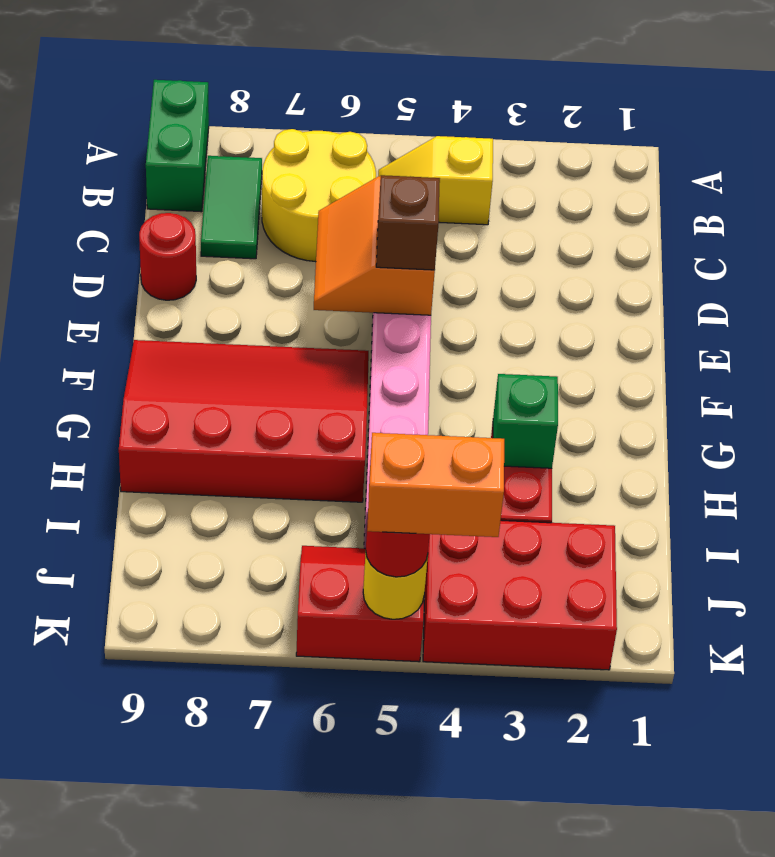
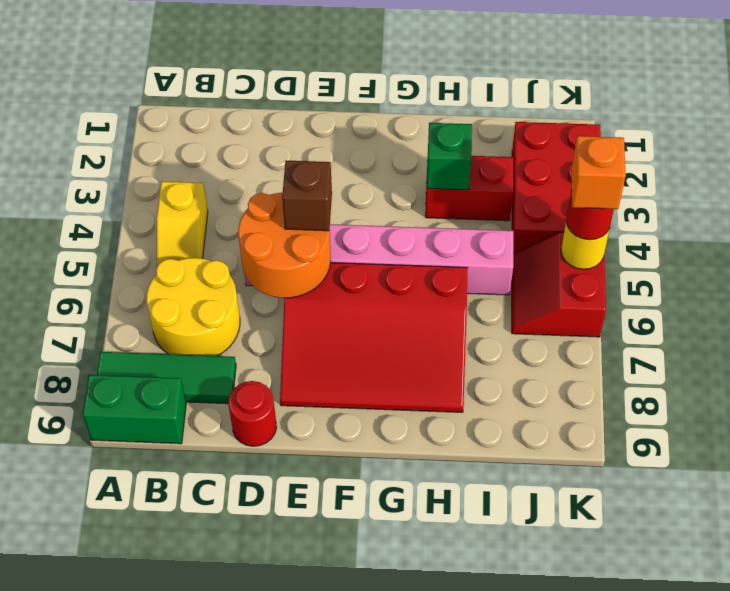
green tile B8:C8 level 1 -> green tile A8:C8 level 1
orange slope D5:E6 level 2 top 5 -> orange round brick D5:E6 level 2
red slope F6:H9 level 1 top H -> red slope E6:H8 level 1 top 6
orange brick K4:K5 level 4 -> orange brick K5 level 4

